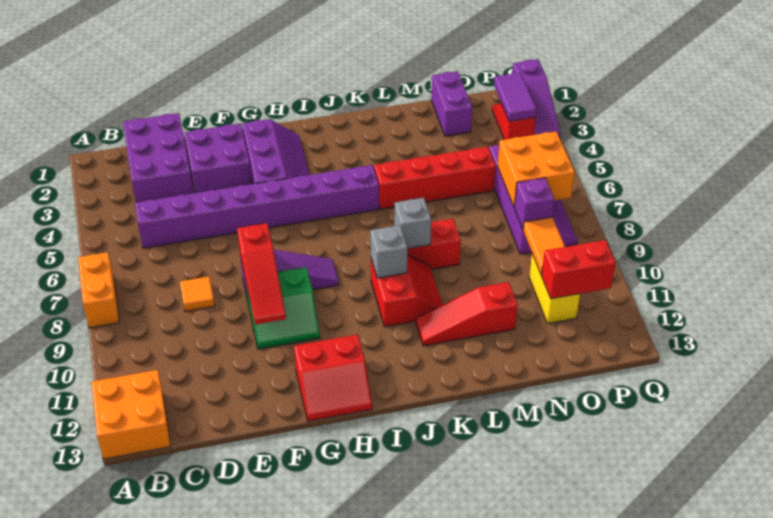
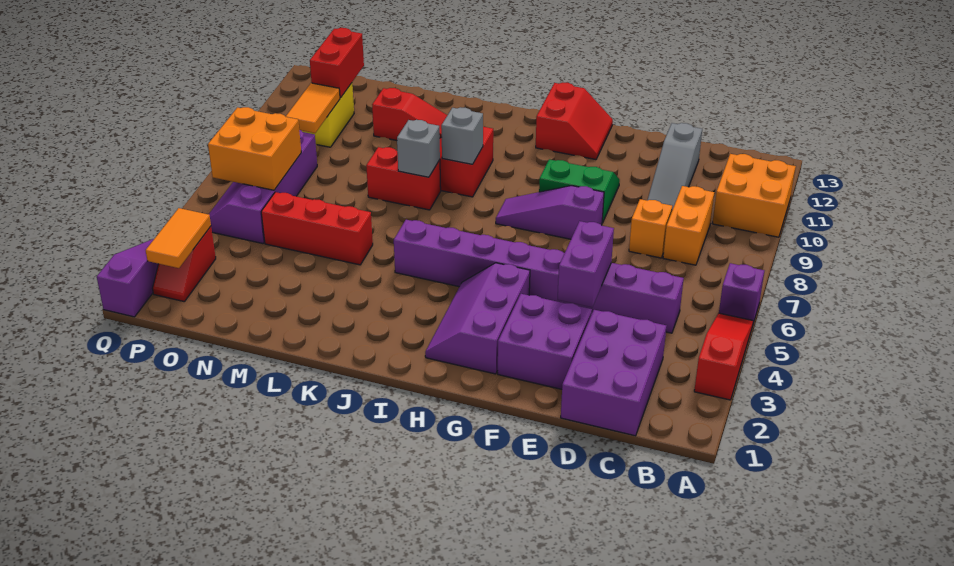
orange brick A7:A8 level 1 -> orange brick C8:C9 level 1
orange brick A12:B13 level 1 -> orange brick A10:B11 level 1
orange tile D8 level 1 -> orange brick D8 level 1
none -> grey slope D10:D12 level 1 top 12
red slope F8:F10 level 2 top 8 -> red slope A3:A5 level 1 top 3
red slope G12:H13 level 1 top 12 -> red slope G12:H13 level 1 top H
red brick K5:N5 level 1 -> red brick L5:N5 level 1
purple brick N1:N2 level 1 -> purple brick E4:E5 level 2
purple brick O8 level 2 -> purple brick A6 level 1
red brick O11:P11 level 2 -> red brick O11:O12 level 2
purple tile P2:P3 level 2 -> orange tile P2:P3 level 2

